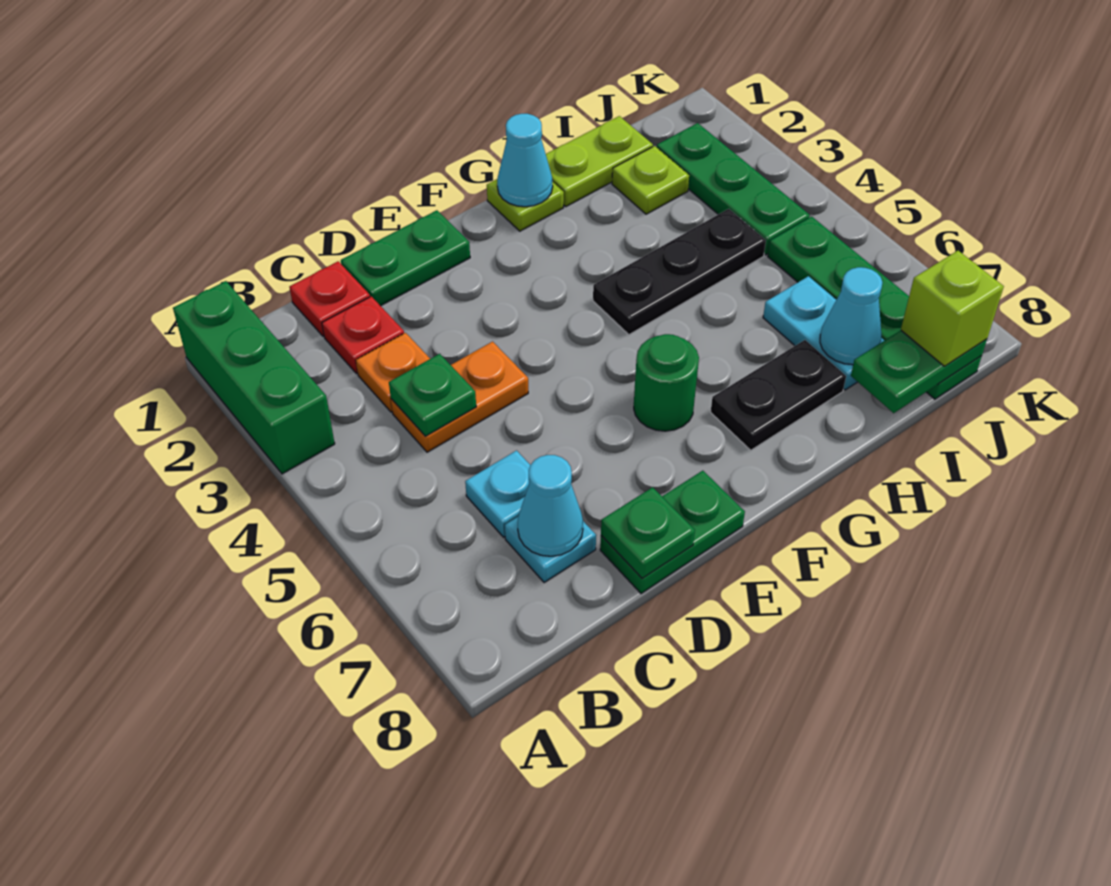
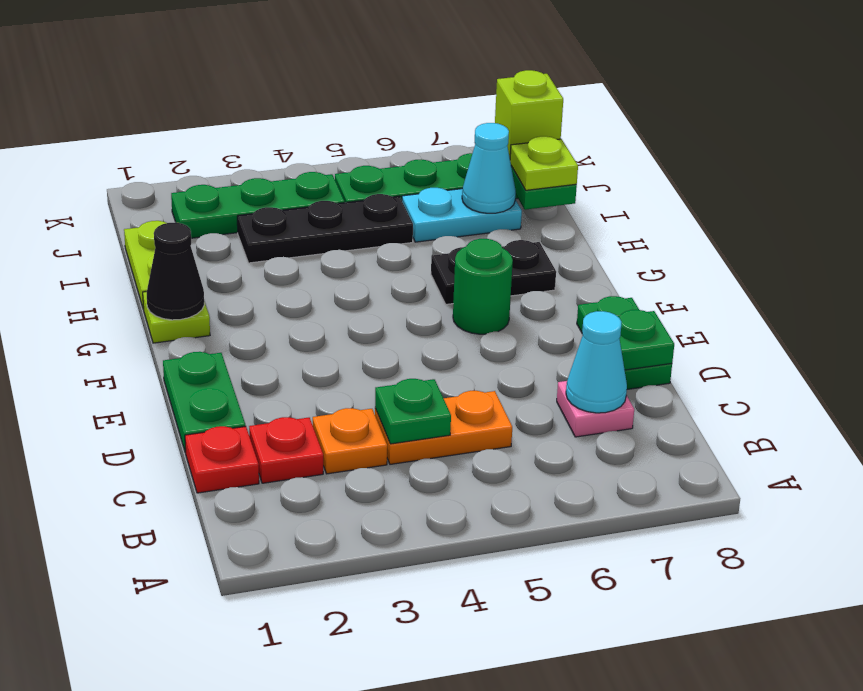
green brick A1:A3 level 1 -> none
orange plate C4:D4 level 1 -> orange plate C4:C5 level 1
cyan plate C6 level 1 -> none
cyan plate C7 level 1 -> pink plate C7 level 1
cyan cone G1 level 2 -> black cone G1 level 2
black plate G4:I4 level 1 -> black plate I3:I5 level 1
black plate G7:H7 level 1 -> black plate G6:G7 level 1
lime plate I2 level 1 -> lime plate I8 level 3

